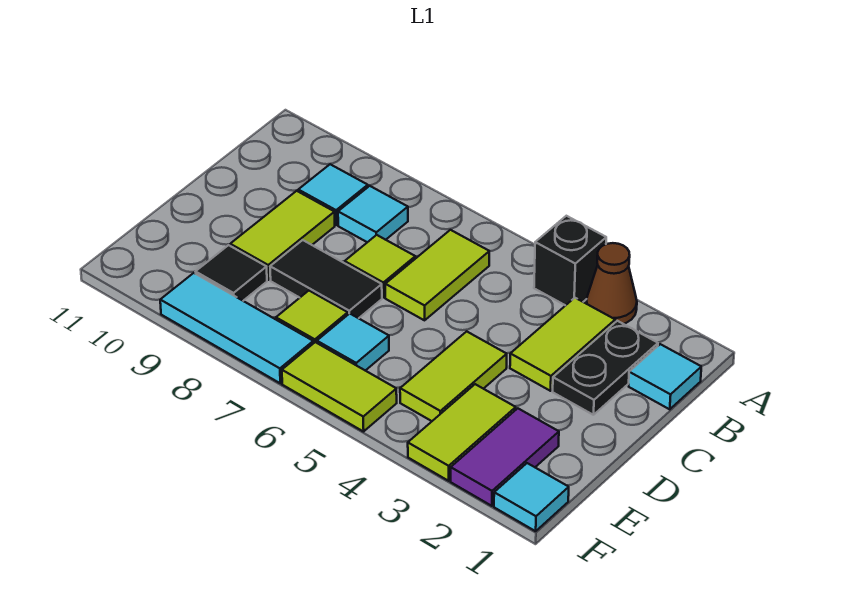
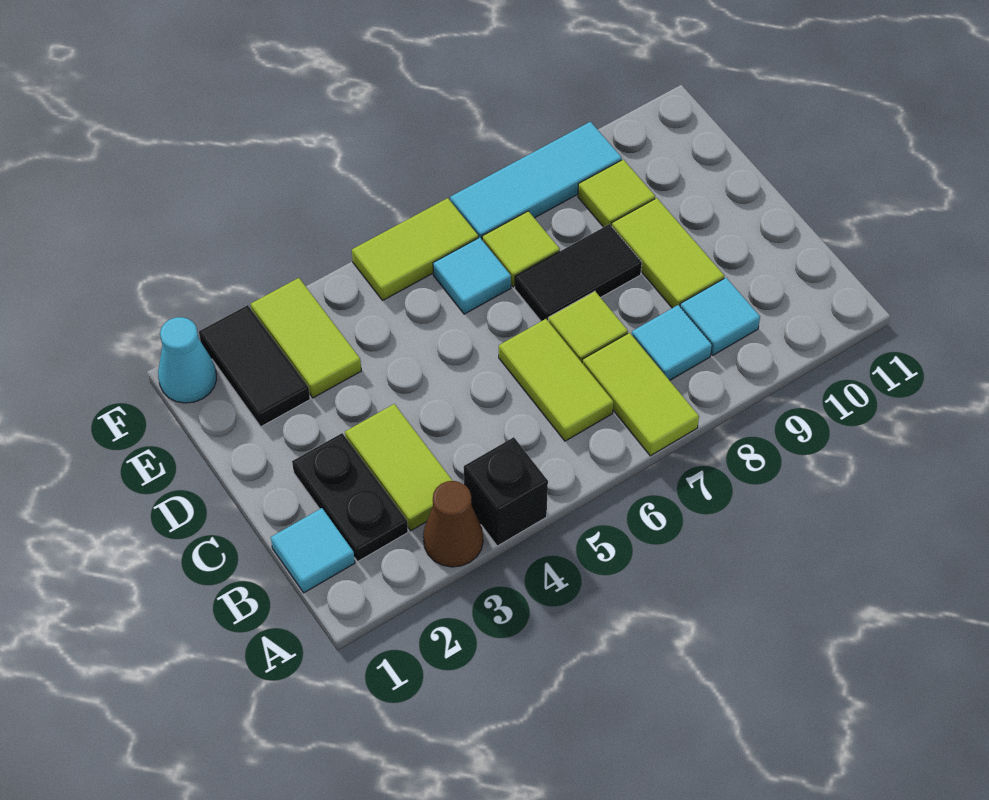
lime tile D4:E4 level 1 -> lime tile A7:B7 level 1
purple tile E2:F2 level 1 -> black tile E2:F2 level 1
black tile E9 level 1 -> lime tile E9 level 1
cyan tile F1 level 1 -> cyan cone F1 level 1

